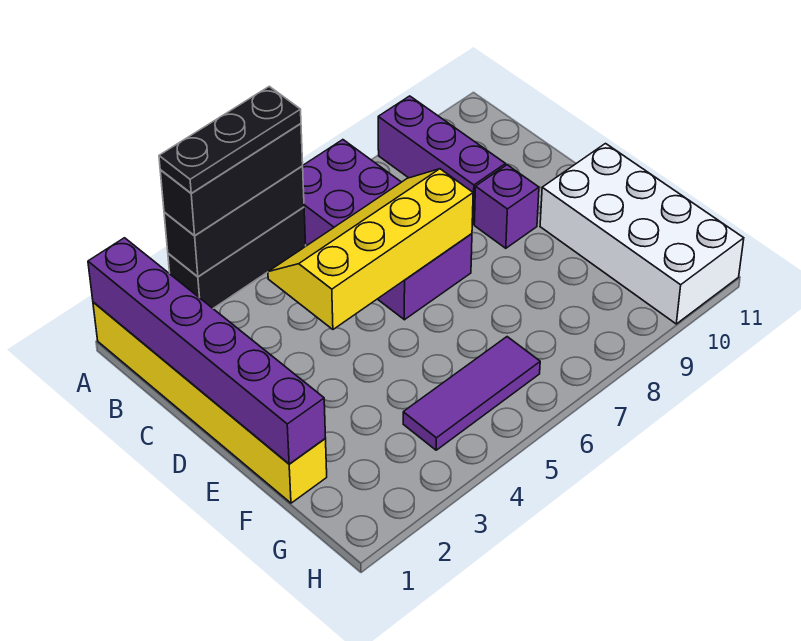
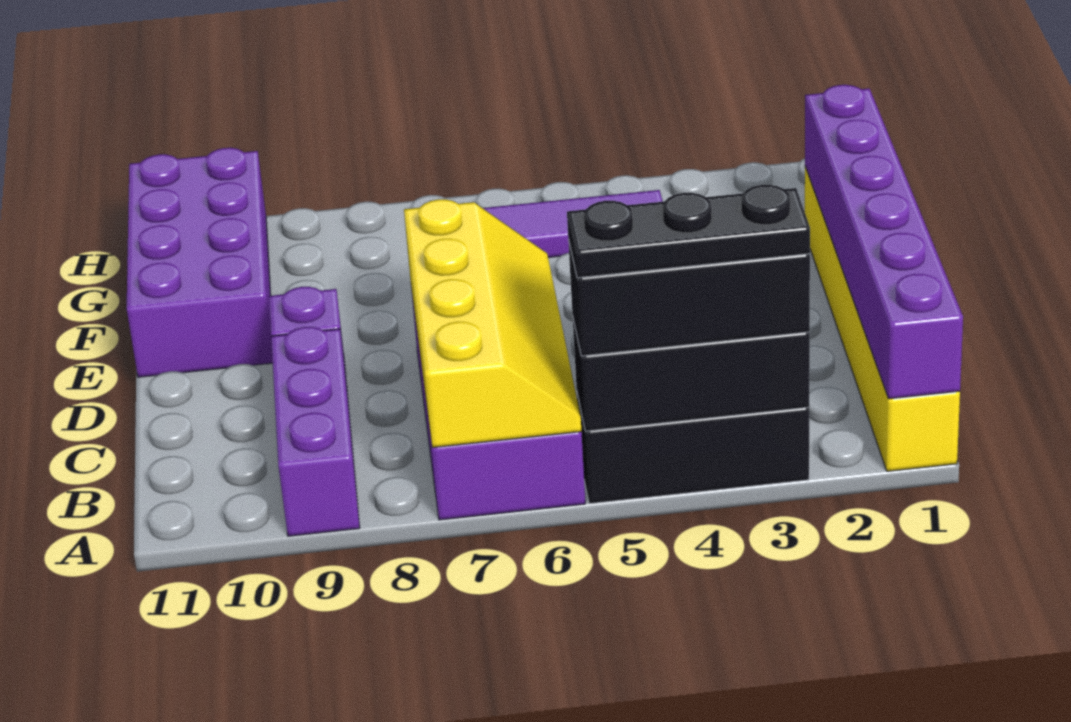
yellow slope C4:D7 level 2 top D -> yellow slope A6:D7 level 2 top 7
white brick E10:H11 level 1 -> purple brick E10:H11 level 1

